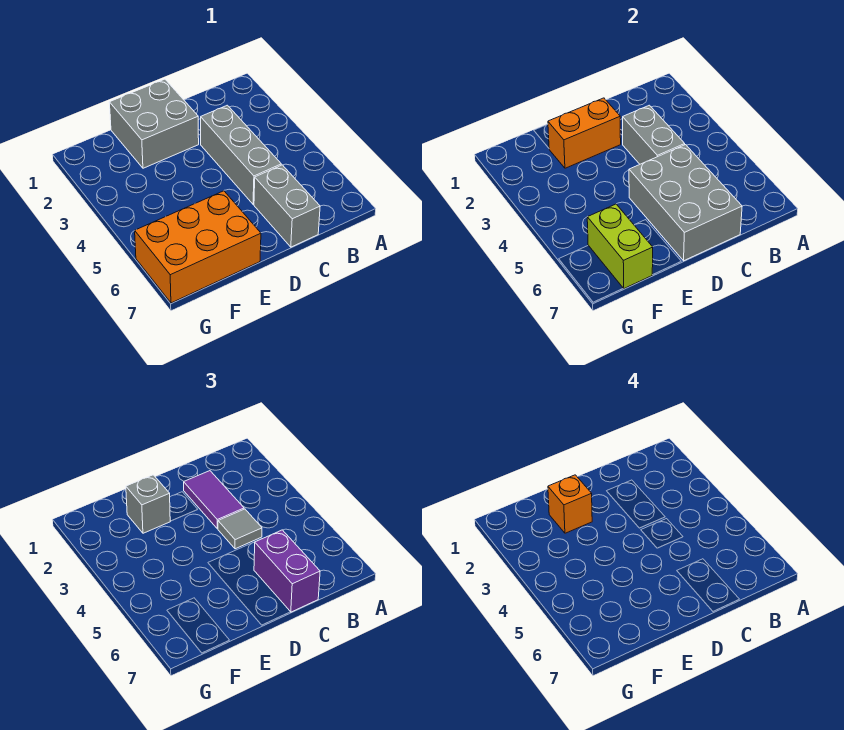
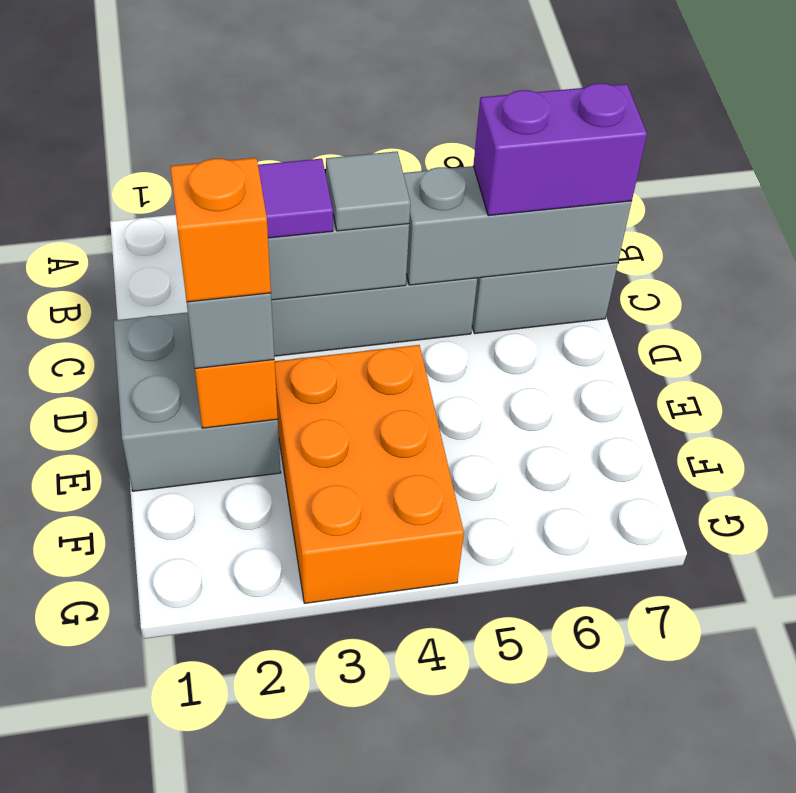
grey brick C5:D7 level 2 -> grey brick C5:C7 level 2
orange brick E6:G7 level 1 -> orange brick E3:G4 level 1
lime brick F6:F7 level 2 -> none

